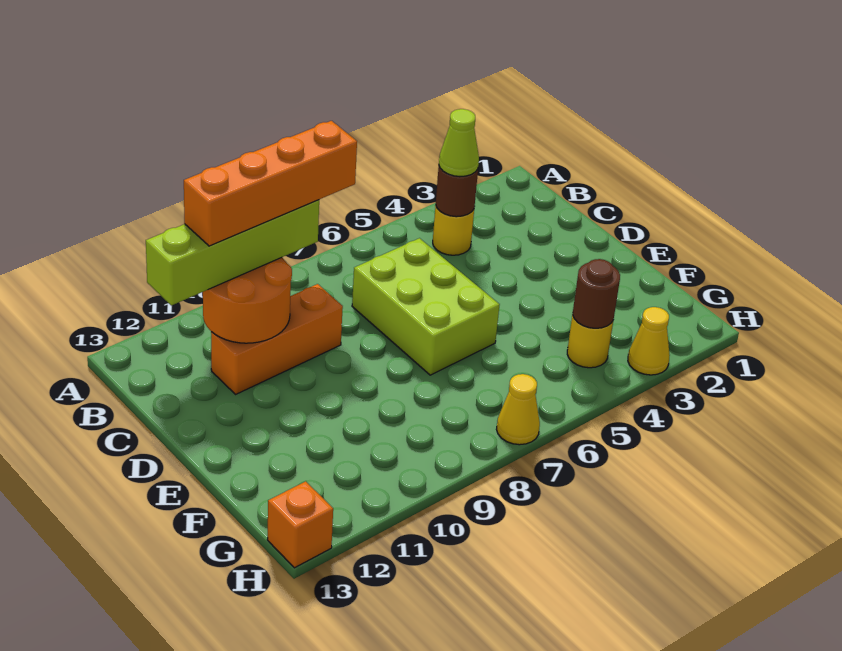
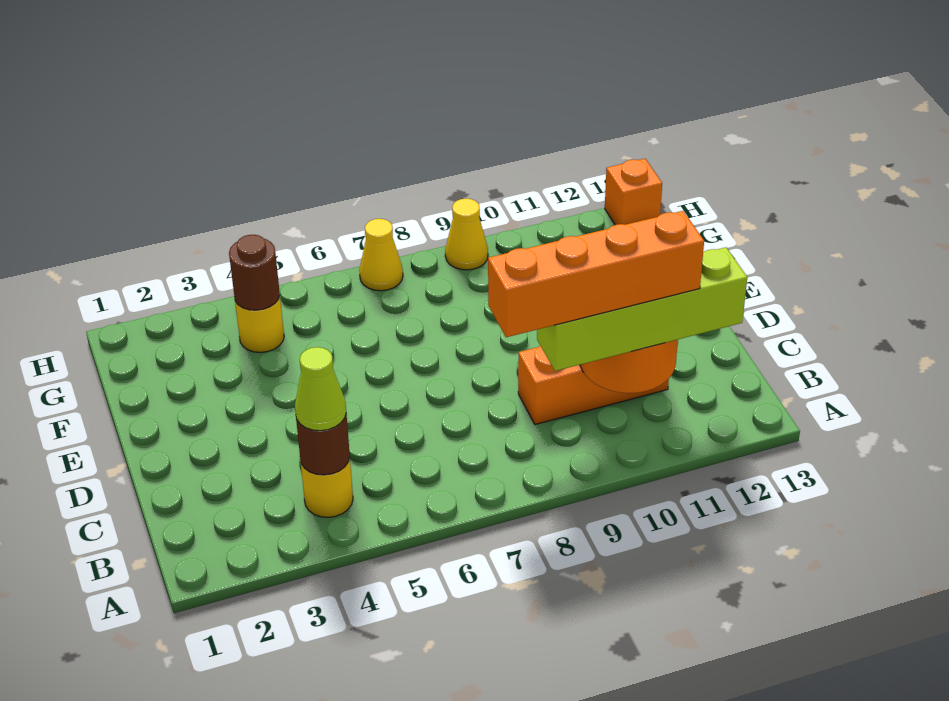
lime brick C6:E7 level 1 -> none
yellow cone H3 level 1 -> yellow cone H9 level 1

